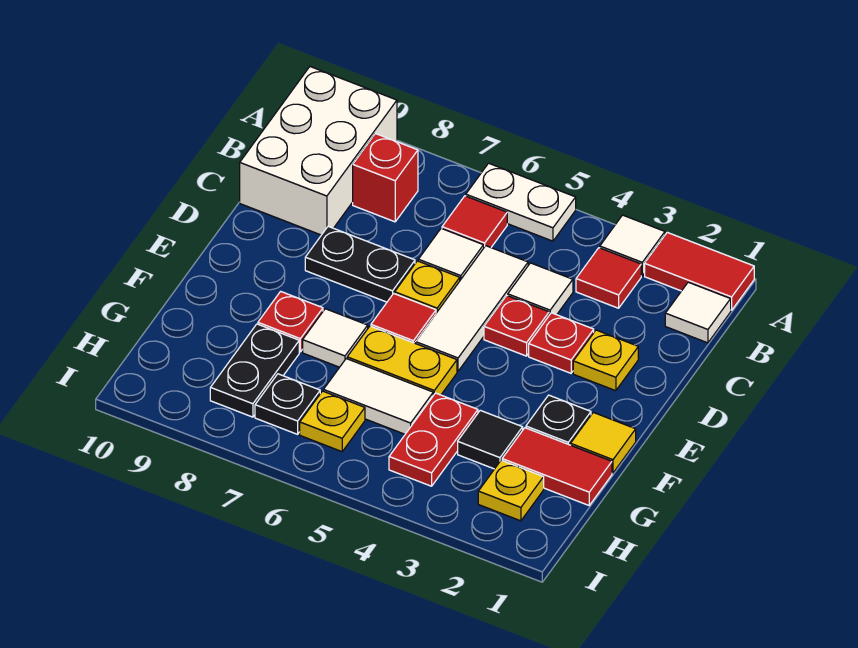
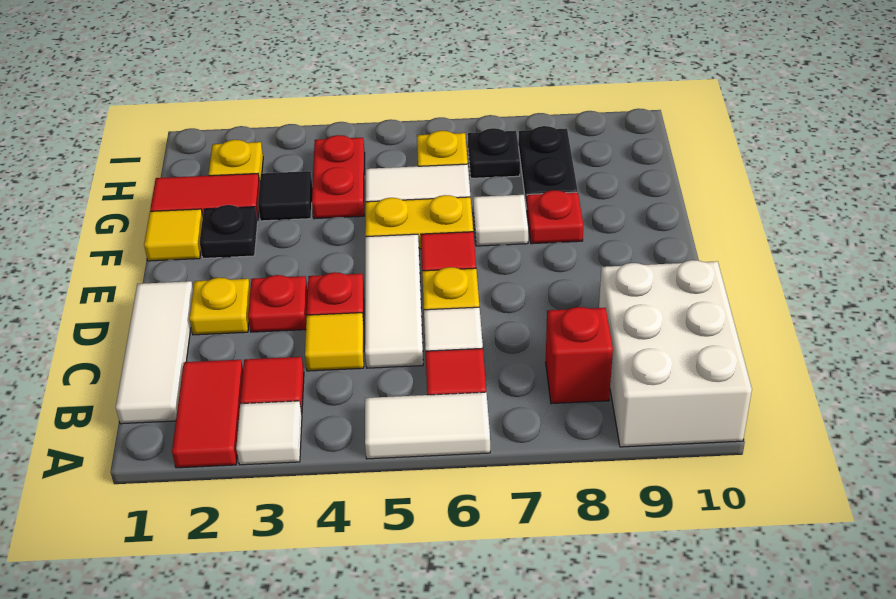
red tile A1:A2 level 1 -> red tile A2:B2 level 1
white plate A5:A6 level 1 -> white tile A5:A6 level 1
white tile B1 level 1 -> white tile B1:D1 level 1
white tile C4 level 1 -> yellow tile C4 level 1
black plate D7:D8 level 1 -> none

